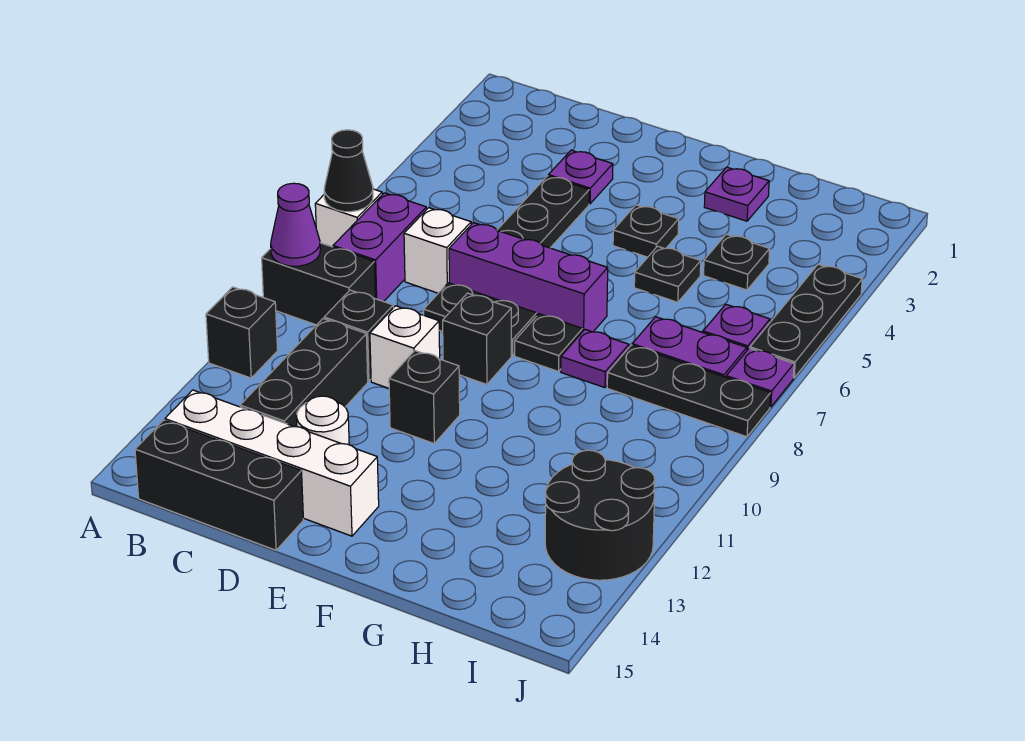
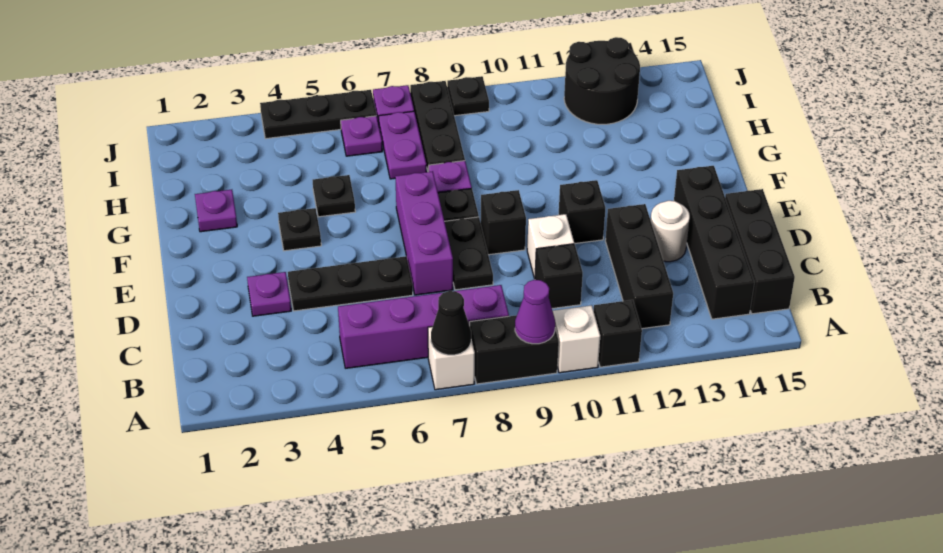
black brick A9:B9 level 1 -> black brick A8:A9 level 1
purple brick B7:B8 level 1 -> purple brick B5:B8 level 1
white brick B14:E14 level 1 -> black brick B14:E14 level 1
white brick C7 level 1 -> white brick A10 level 1
black brick C11:C13 level 1 -> black brick B12:D12 level 1
black plate H4 level 1 -> black plate J9 level 1

